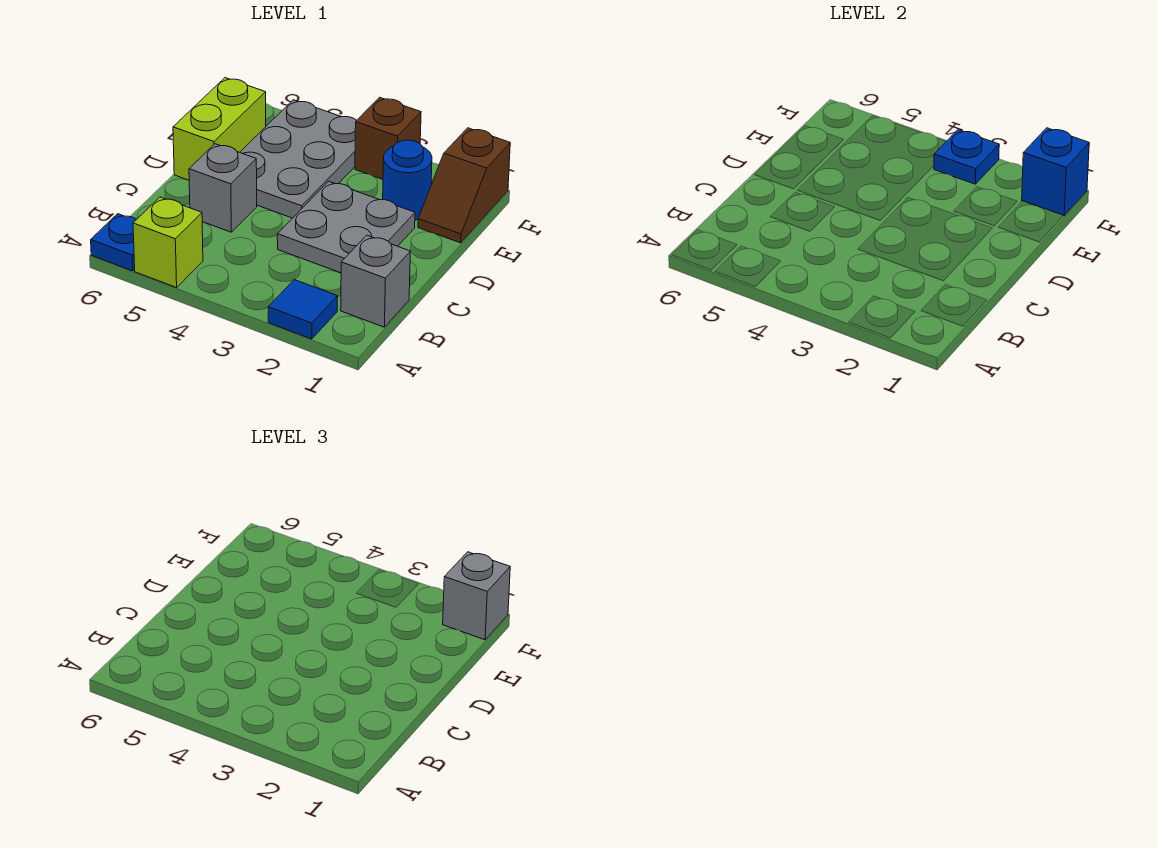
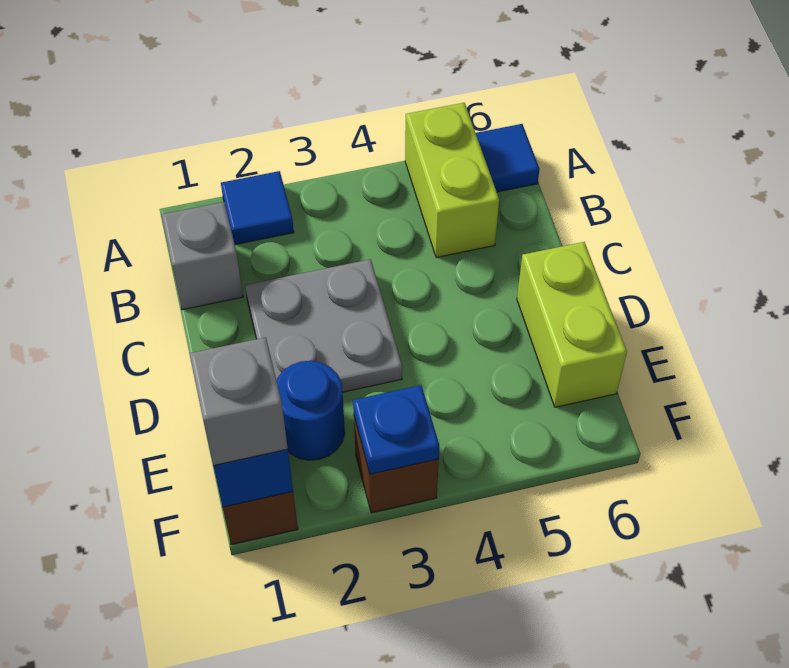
lime brick A5 level 1 -> lime brick A5:B5 level 1
blue plate A6 level 1 -> blue tile A6 level 1
grey brick C5 level 1 -> none
grey plate D4:F5 level 1 -> none

